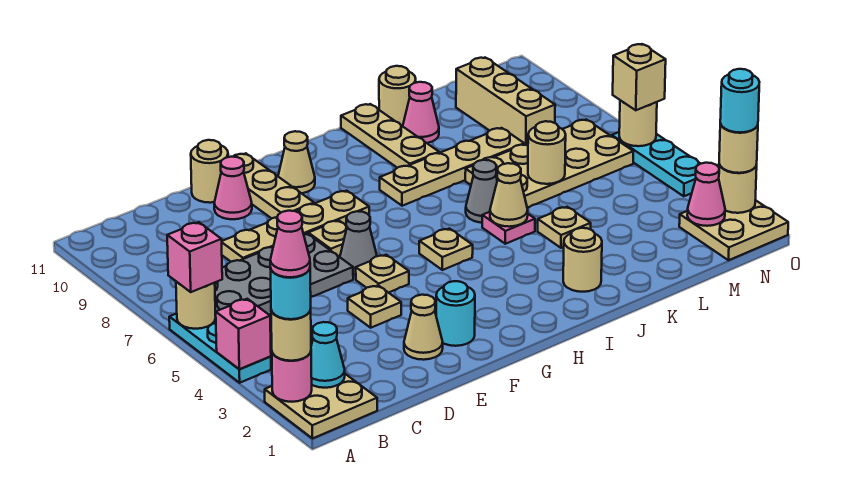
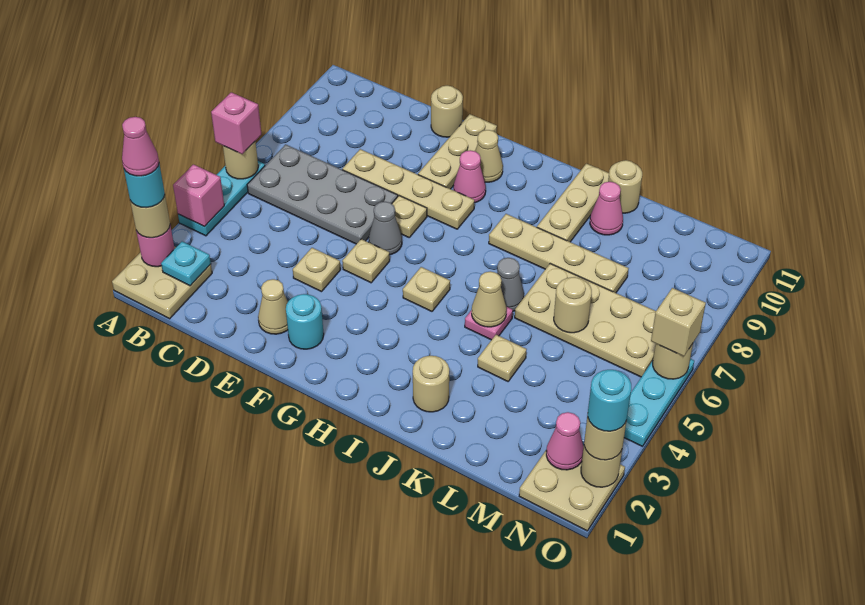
cyan cone B2 level 2 -> cyan plate B2 level 2
pink cone E10 level 1 -> pink cone G9 level 1
tan brick M8:M10 level 1 -> none

